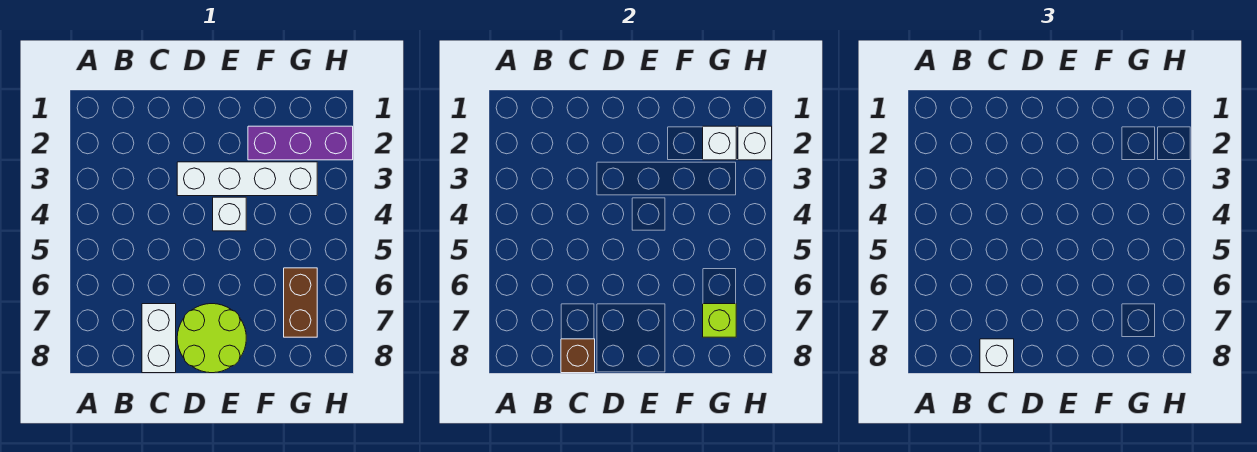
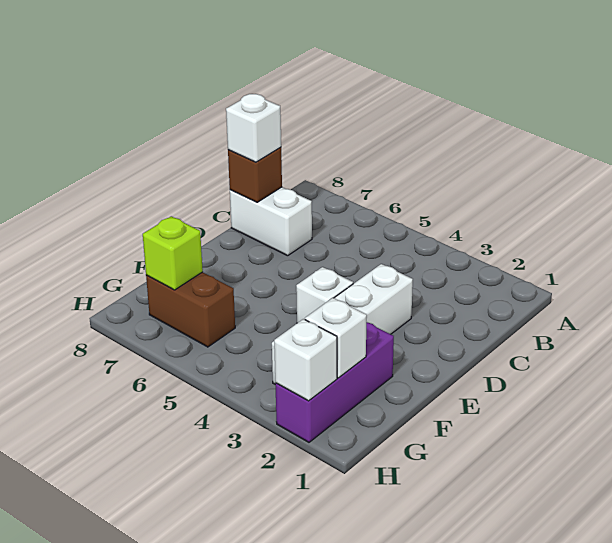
lime round brick D7:E8 level 1 -> none

